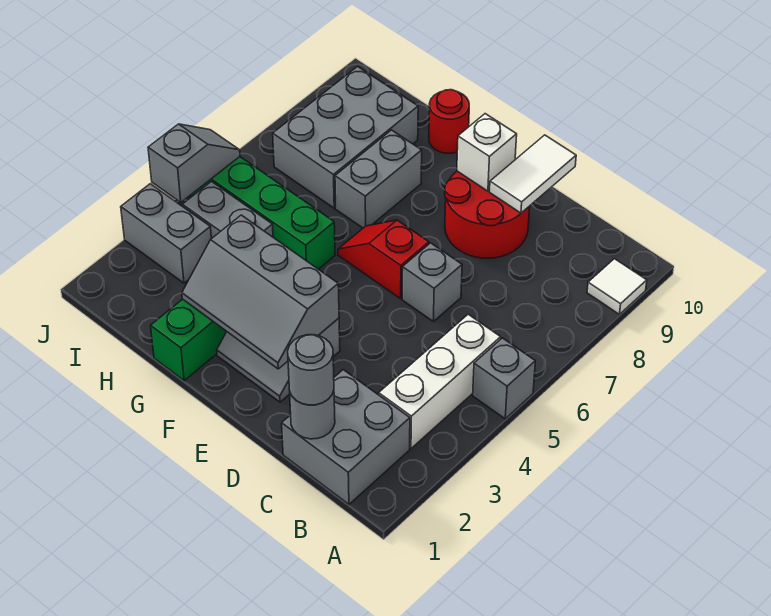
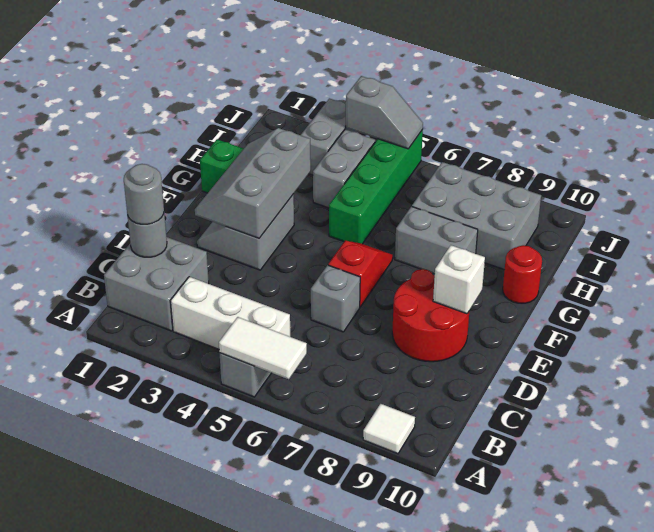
white tile D9:D10 level 2 -> white tile A5:A6 level 2

